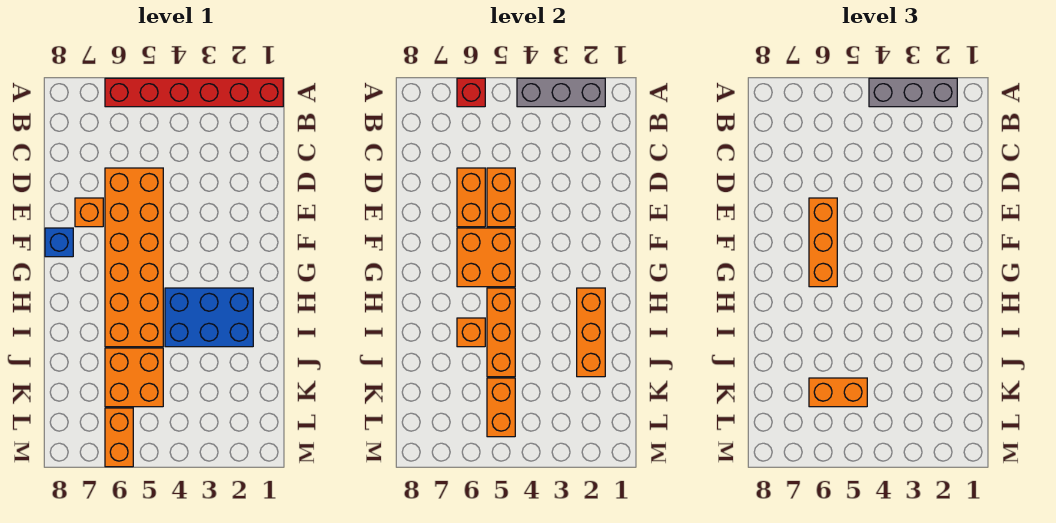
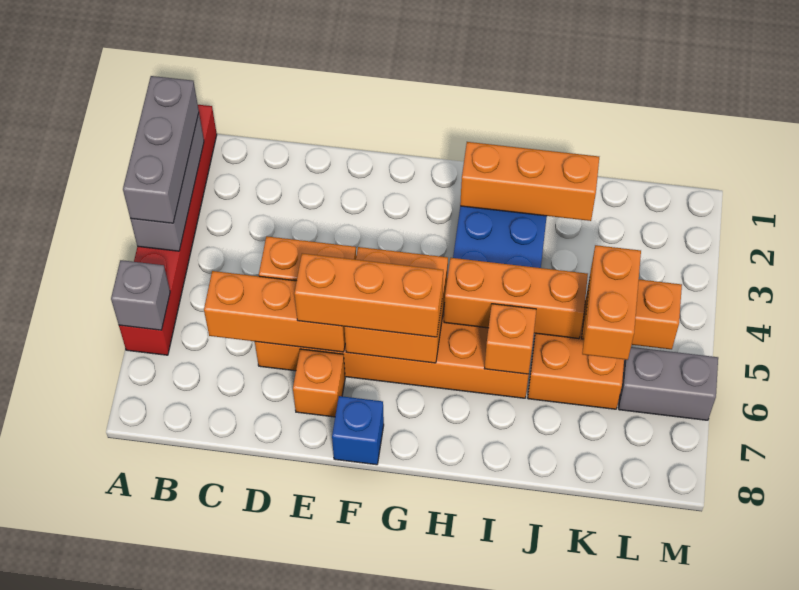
red brick A6 level 2 -> grey brick A6 level 2
orange brick D6:E6 level 2 -> orange brick C6:E6 level 2
orange brick L6:M6 level 1 -> grey brick L6:M6 level 1

